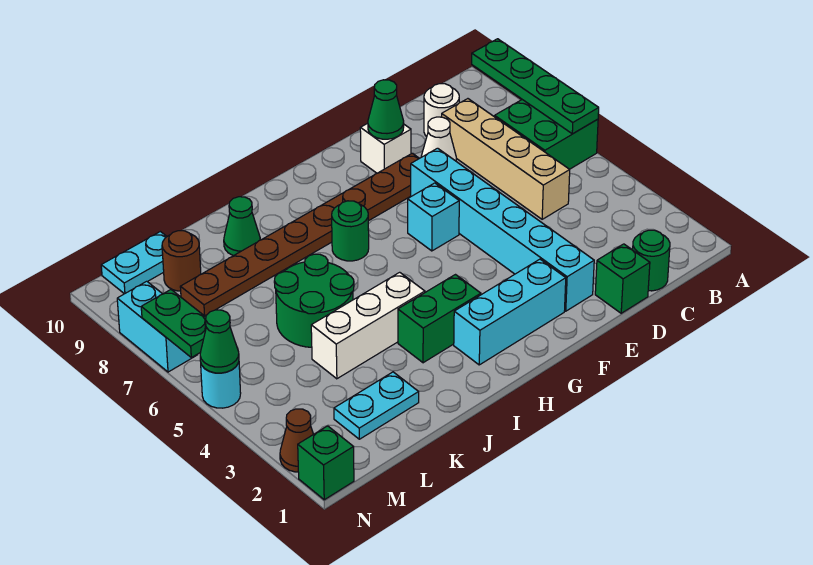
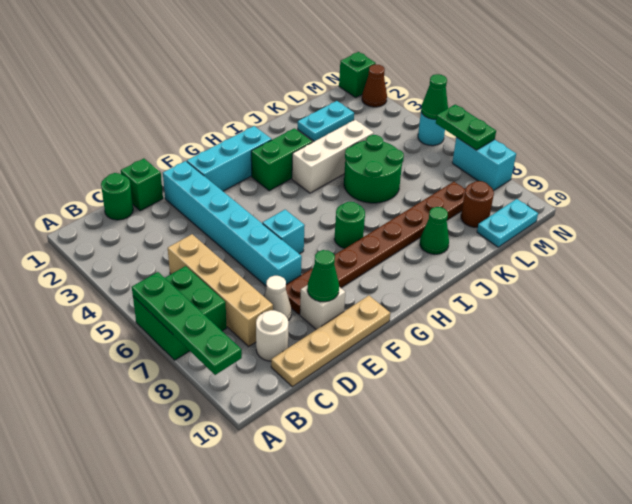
none -> tan plate C10:F10 level 1

